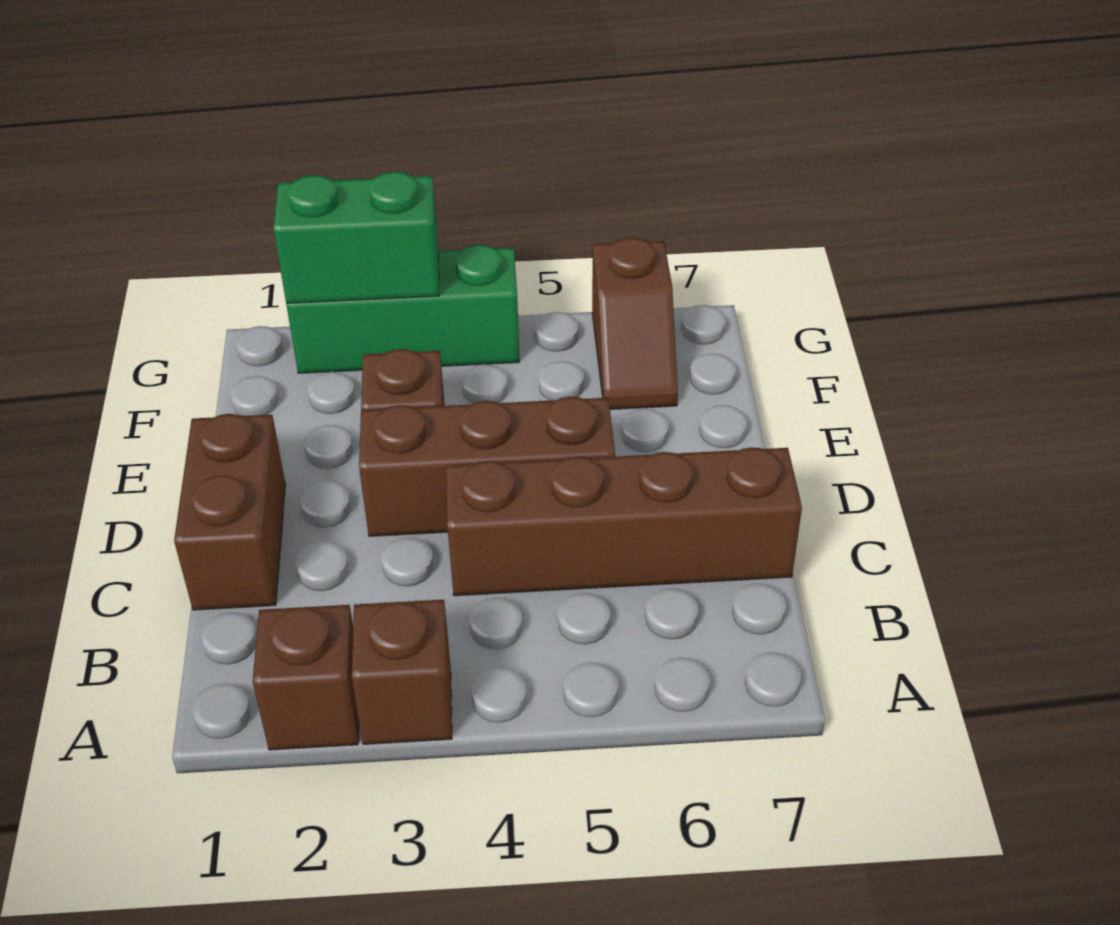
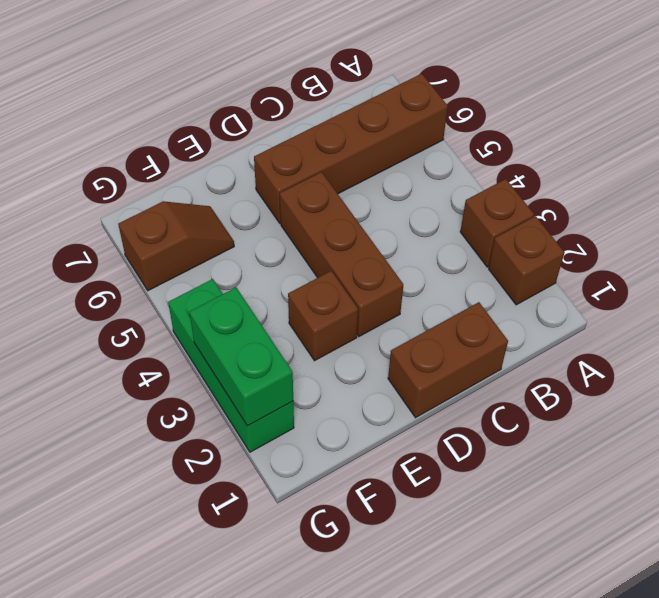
brown brick C4:C7 level 1 -> brown brick A6:D6 level 1

